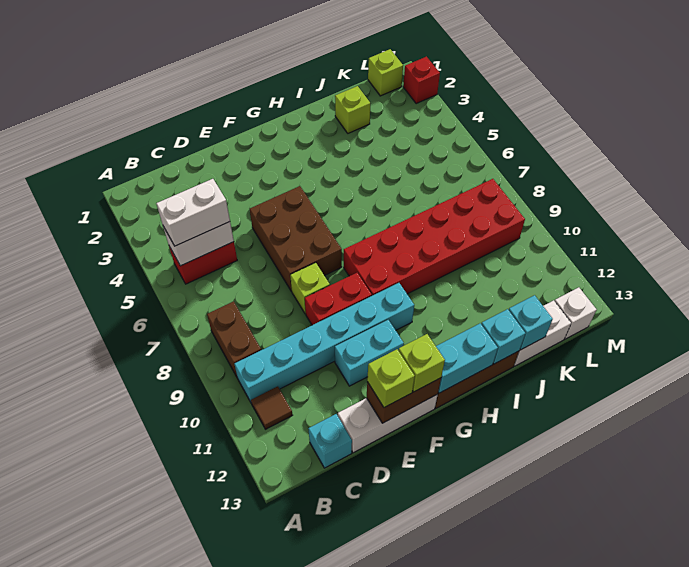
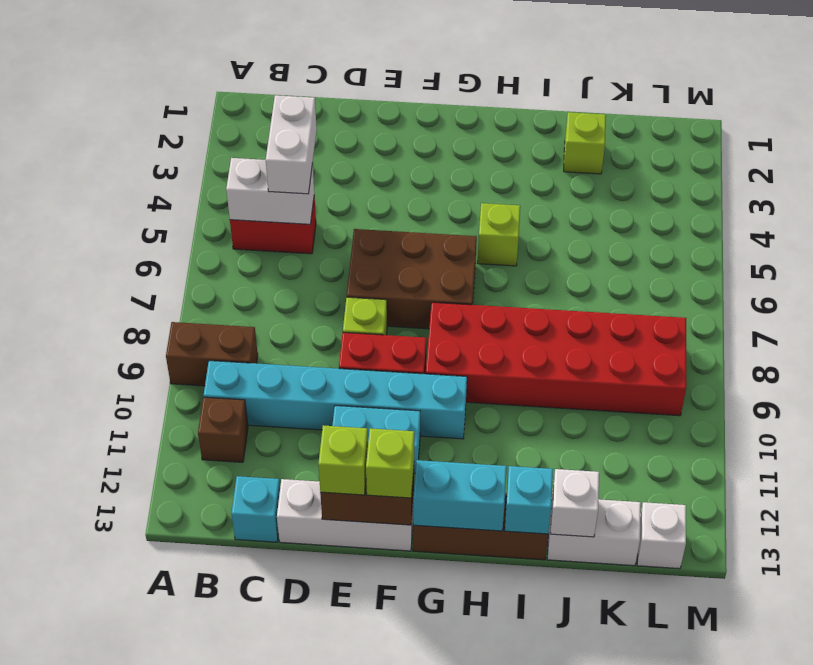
white brick B5:C5 level 3 -> white brick C4:C5 level 3
brown brick B8:B9 level 1 -> brown brick A9:B9 level 1
brown tile B11 level 1 -> brown brick B11 level 1
brown brick E5:F7 level 1 -> brown brick E6:G7 level 1
cyan brick J13 level 2 -> white brick J13 level 2
lime brick L1 level 1 -> lime brick H5 level 1
red brick M2 level 1 -> none

